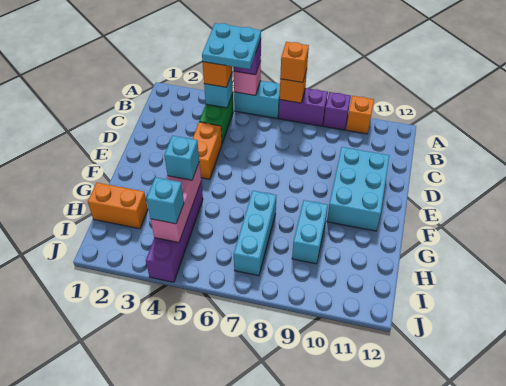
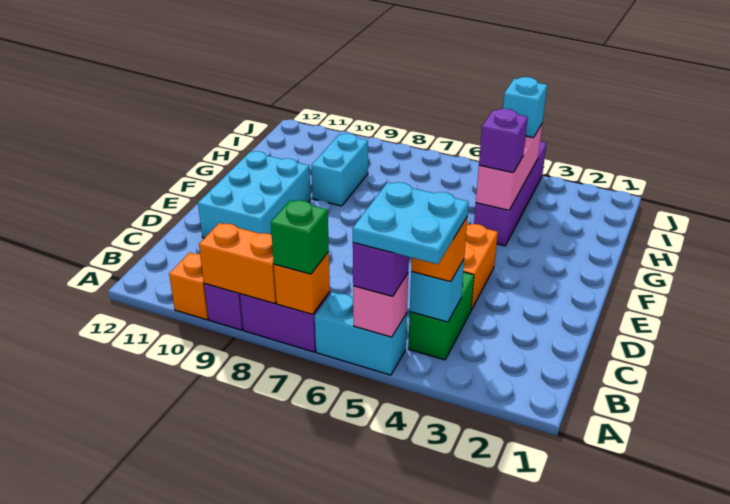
orange brick A7 level 3 -> green brick A7 level 3
cyan brick G4 level 3 -> purple brick G4 level 3
cyan brick G7:I7 level 1 -> none
orange brick H1:H2 level 1 -> orange brick A8:A9 level 2

